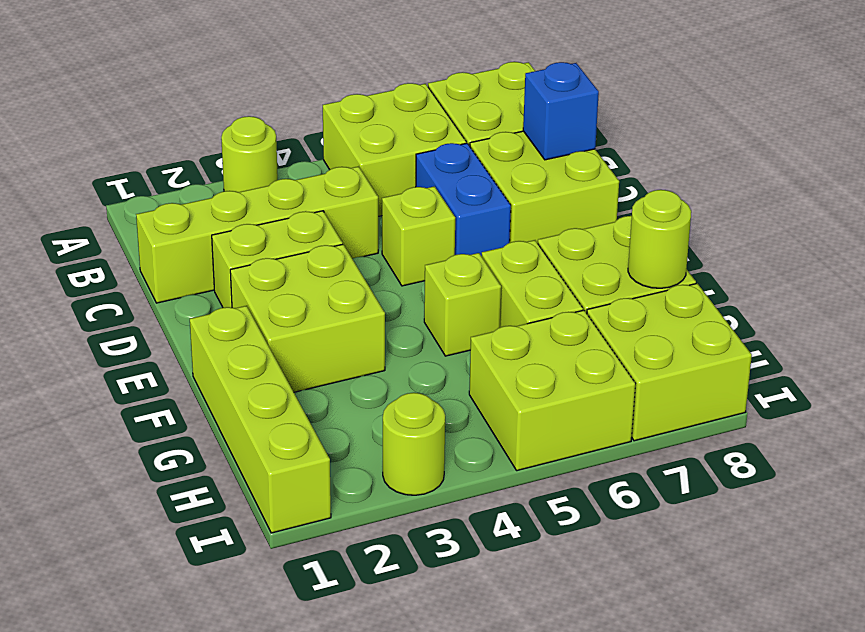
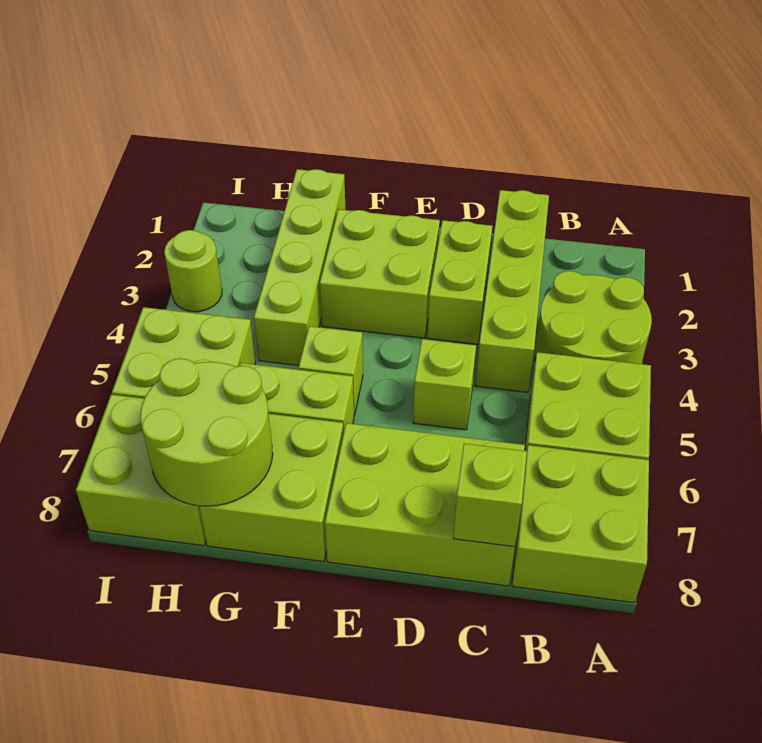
lime round brick A3 level 1 -> lime round brick A3:B4 level 1
blue brick C6:D6 level 1 -> none
lime brick C7:D8 level 1 -> lime brick C7:E8 level 1
blue brick C8 level 2 -> lime brick C8 level 2
lime brick F1:I1 level 1 -> lime brick G1:G4 level 1
lime round brick G8 level 2 -> lime round brick G7:H8 level 2

